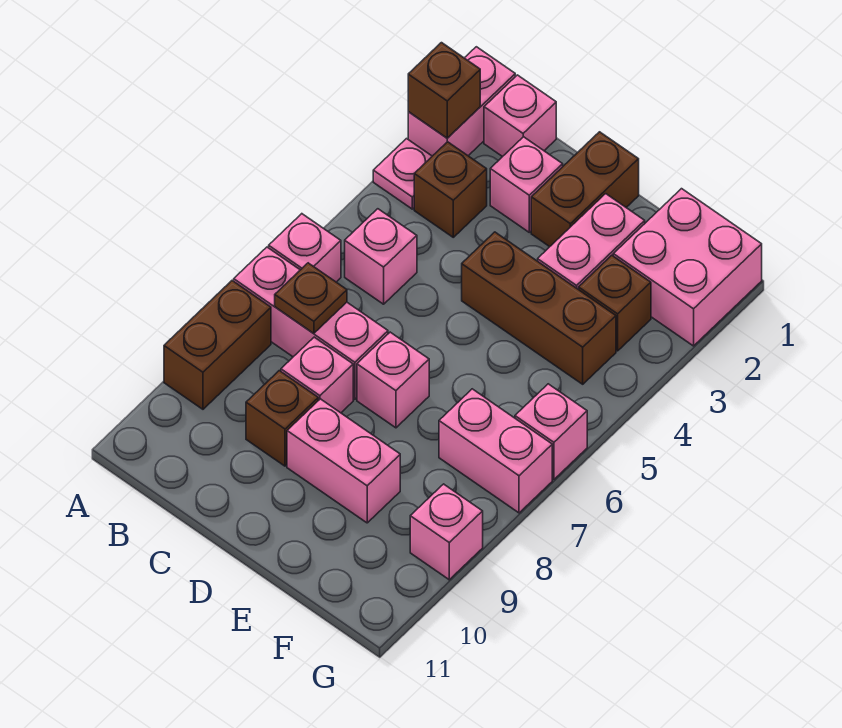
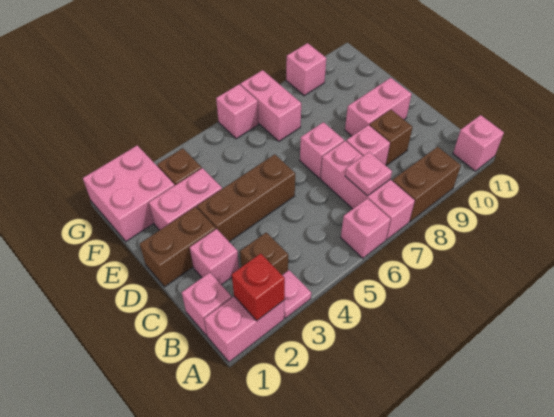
brown brick A2 level 2 -> red brick A2 level 2
pink brick B5 level 1 -> pink brick A11 level 1
brown plate B7 level 2 -> pink plate B7 level 2
brown brick D4:F4 level 1 -> brown brick D3:D5 level 1
pink brick D9:E9 level 1 -> pink brick D9:D10 level 1

